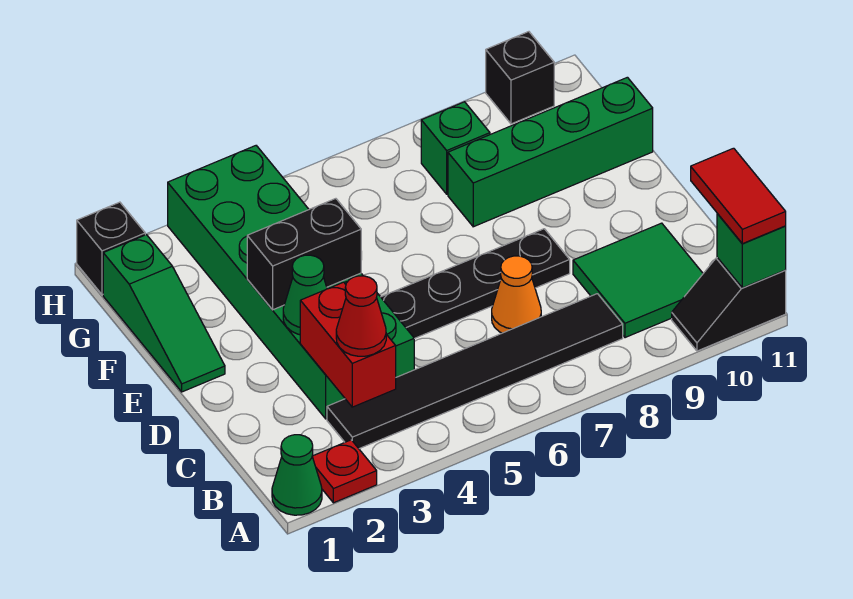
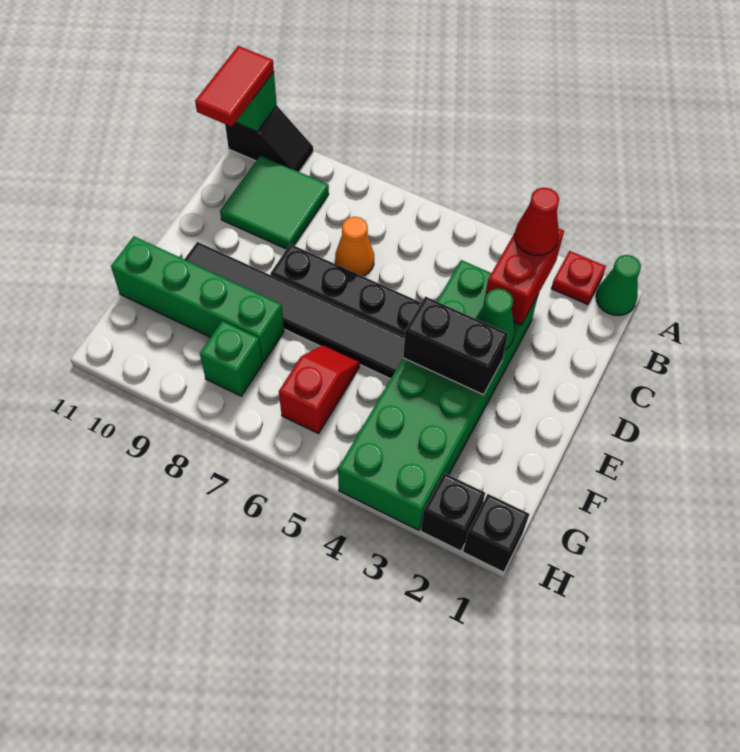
black tile B3:B8 level 1 -> black tile E5:E10 level 1
green slope E1:G1 level 1 top G -> none
none -> red slope F6:G6 level 1 top G
black brick H10 level 1 -> black brick H2 level 1

